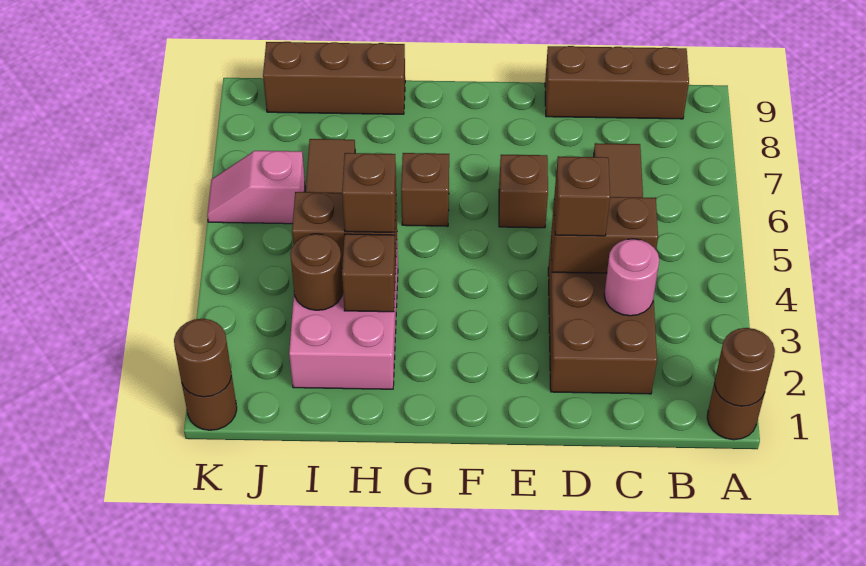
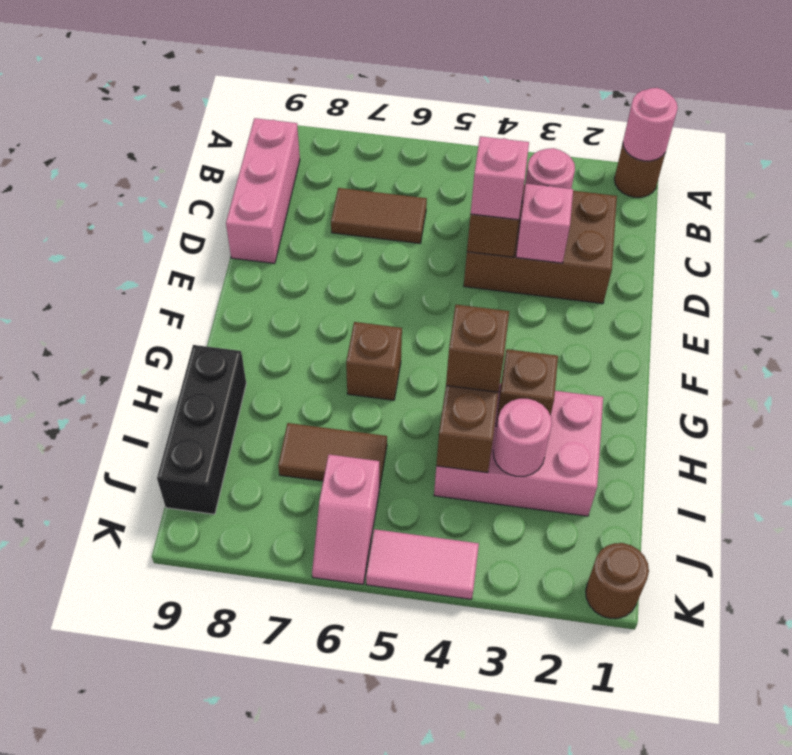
brown round brick A1 level 2 -> pink round brick A1 level 2
brown brick B9:D9 level 1 -> pink brick B9:D9 level 1
none -> pink brick D3 level 2
brown brick D4 level 3 -> pink brick D4 level 3
brown brick E6 level 1 -> none
brown brick H9:J9 level 1 -> black brick H9:J9 level 1
brown round brick I3 level 2 -> pink round brick I3 level 2
brown round brick K1 level 2 -> none
none -> pink tile K4:K5 level 1

